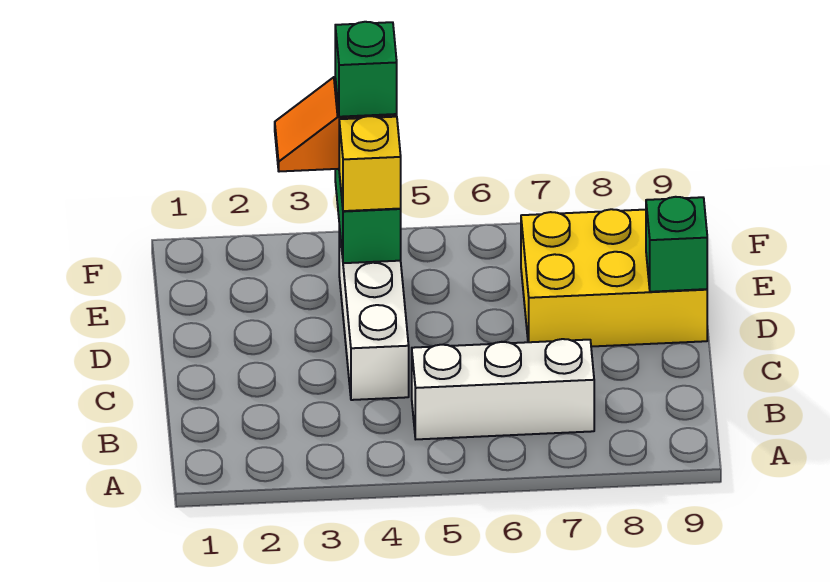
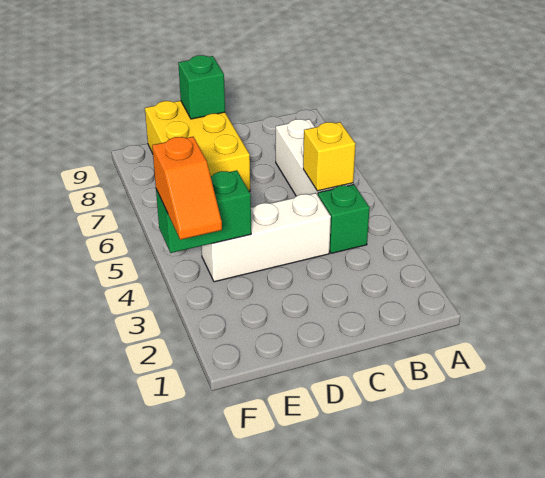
yellow brick E4 level 3 -> yellow brick B5 level 2
green brick F4 level 4 -> green brick B4 level 1

